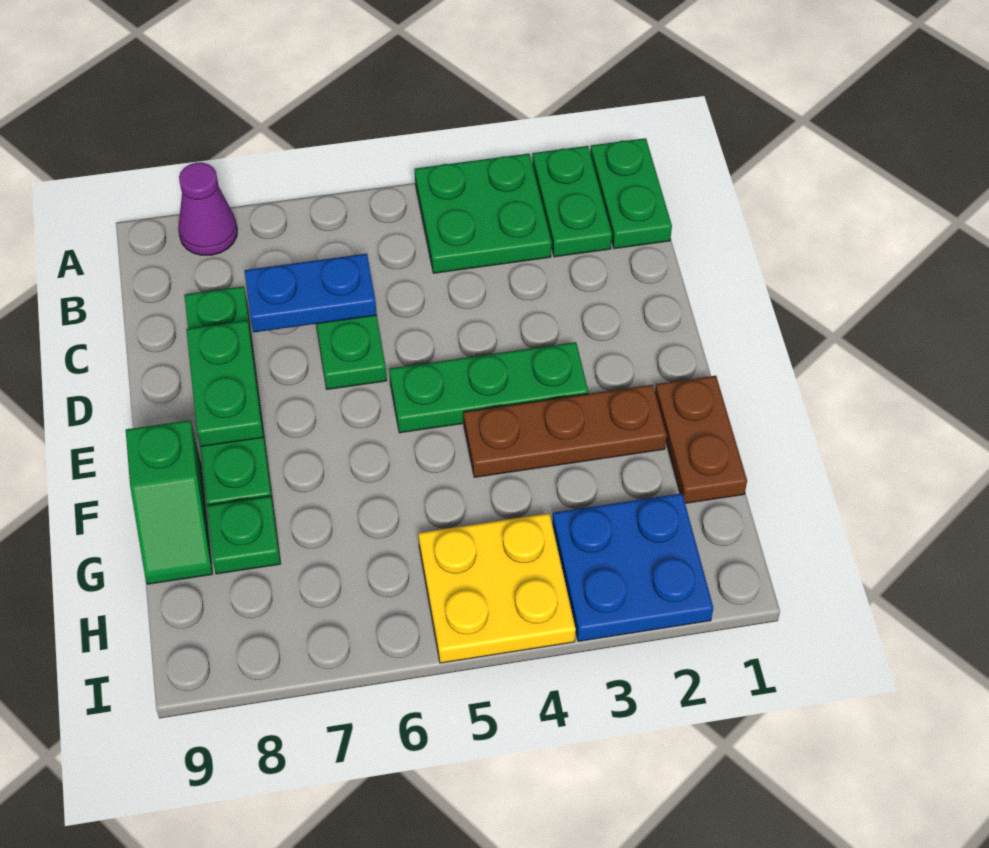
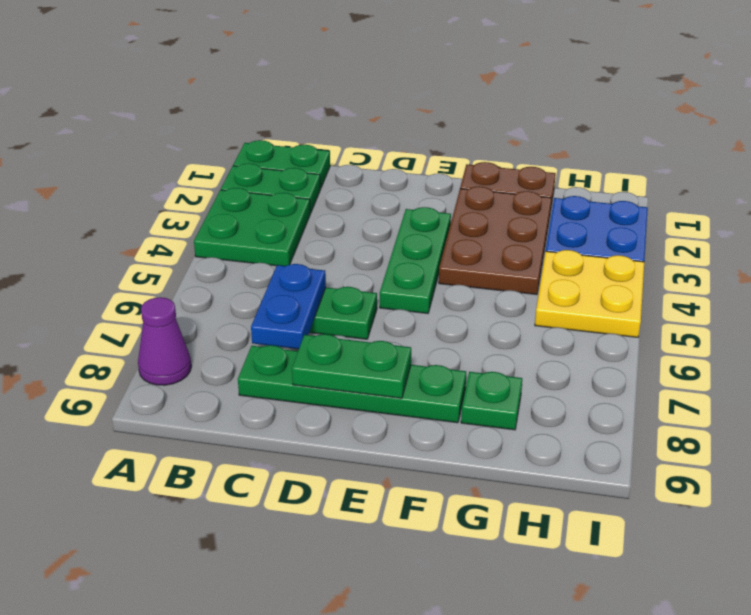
brown plate F2:F4 level 1 -> brown plate F2:G4 level 1
green slope F9:G9 level 1 top F -> none

